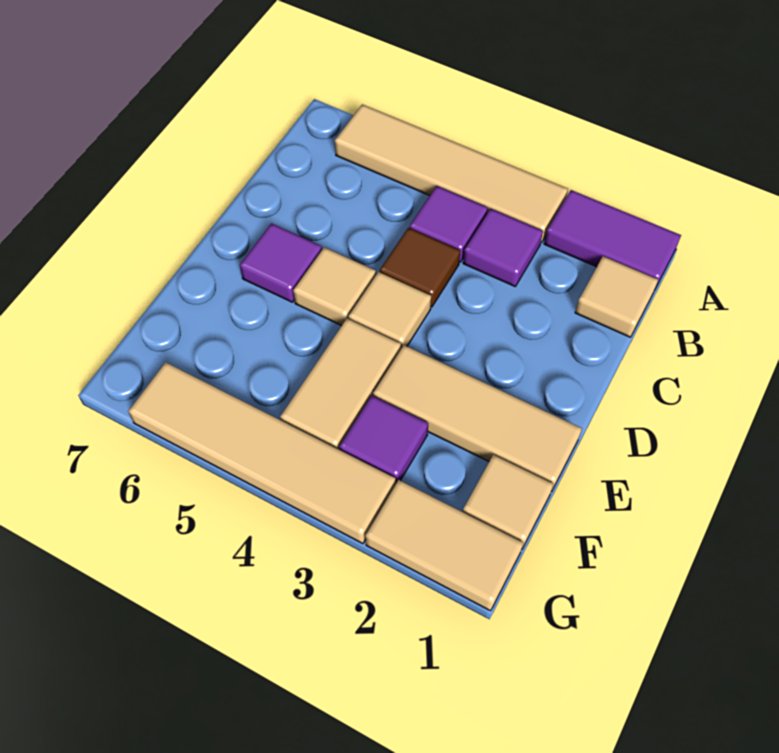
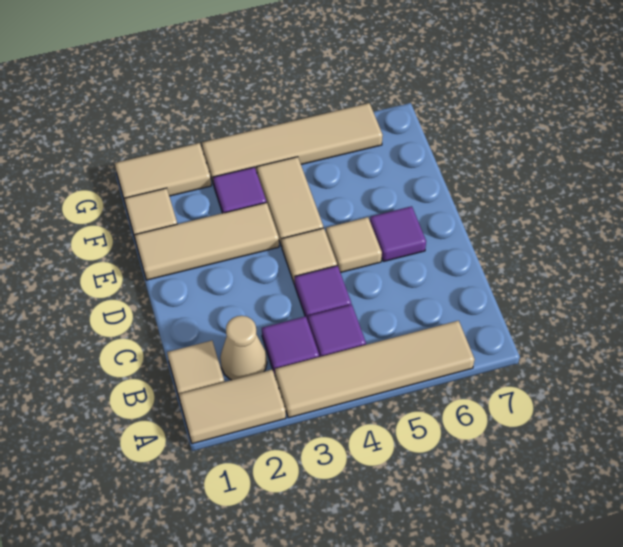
purple tile A1:A2 level 1 -> tan tile A1:A2 level 1
none -> tan cone B2 level 1
brown tile C4 level 1 -> purple tile C4 level 1

